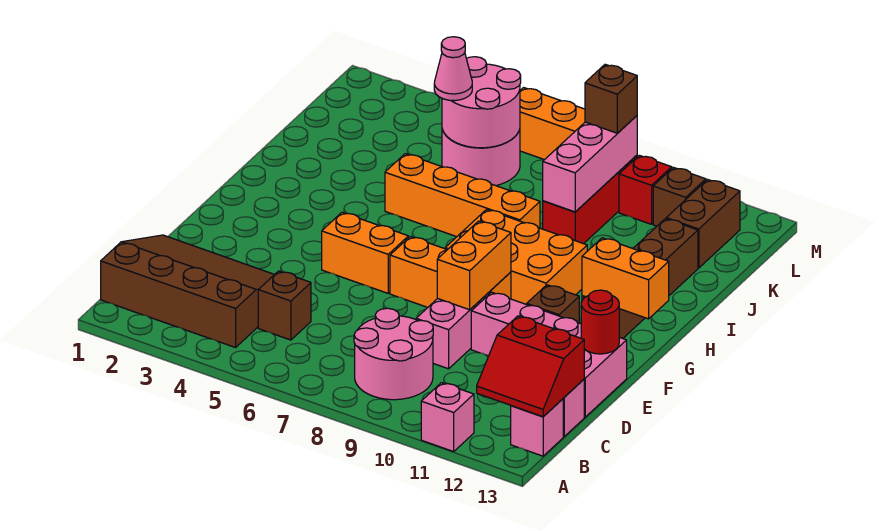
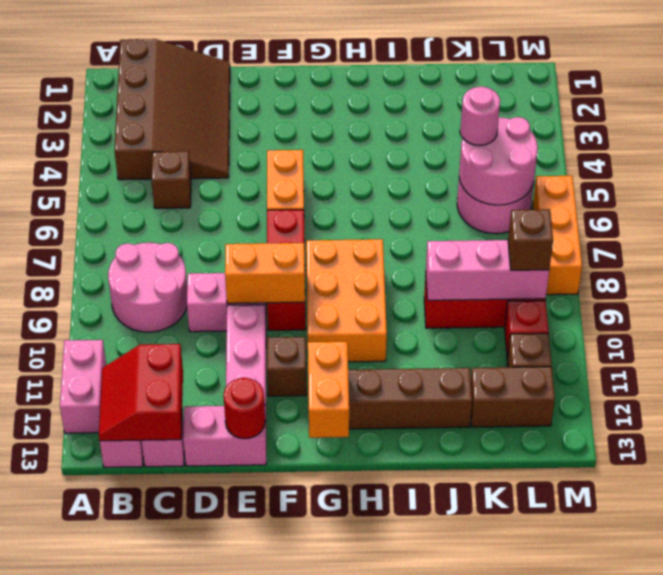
pink brick A11 level 1 -> pink brick A11:A12 level 1
orange brick F7:F9 level 1 -> red brick F7:F9 level 1
orange brick I5:I8 level 1 -> none
pink cone K5 level 3 -> pink round brick K5 level 3

